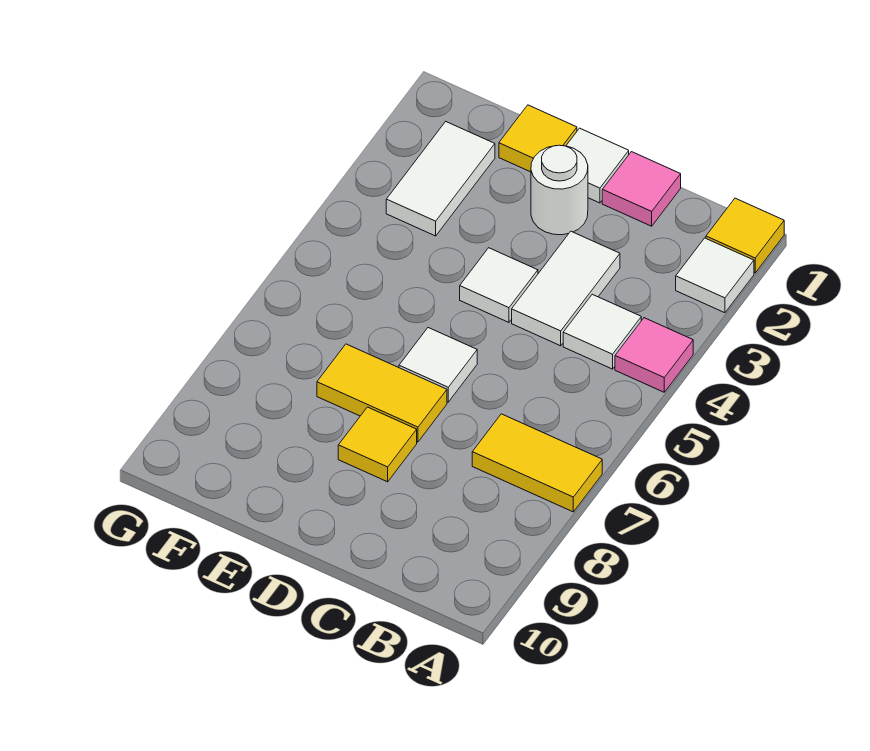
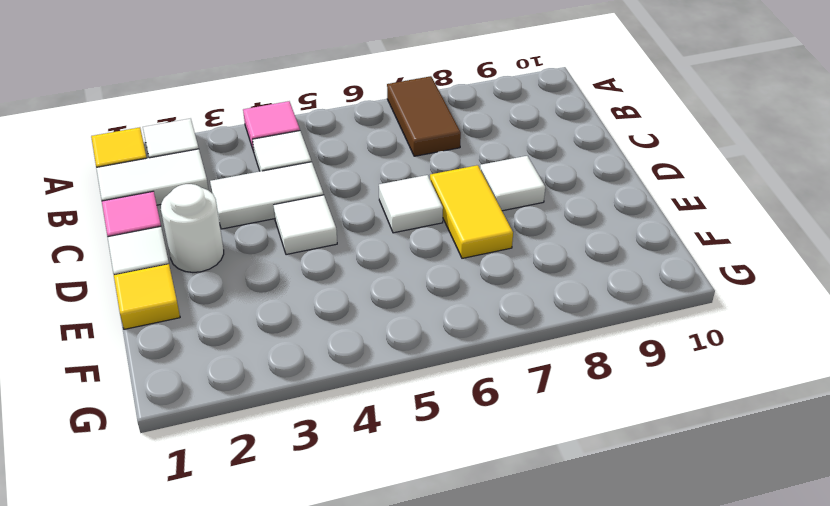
yellow tile A7:B7 level 1 -> brown tile A7:B7 level 1
yellow tile D8 level 1 -> white tile D8 level 1
white tile F2:F3 level 1 -> white tile B1:B2 level 1

